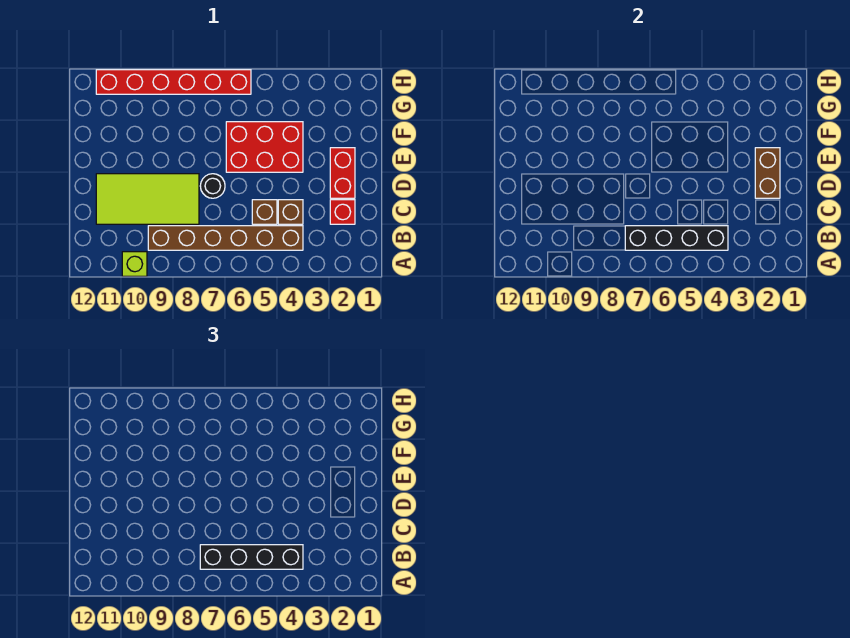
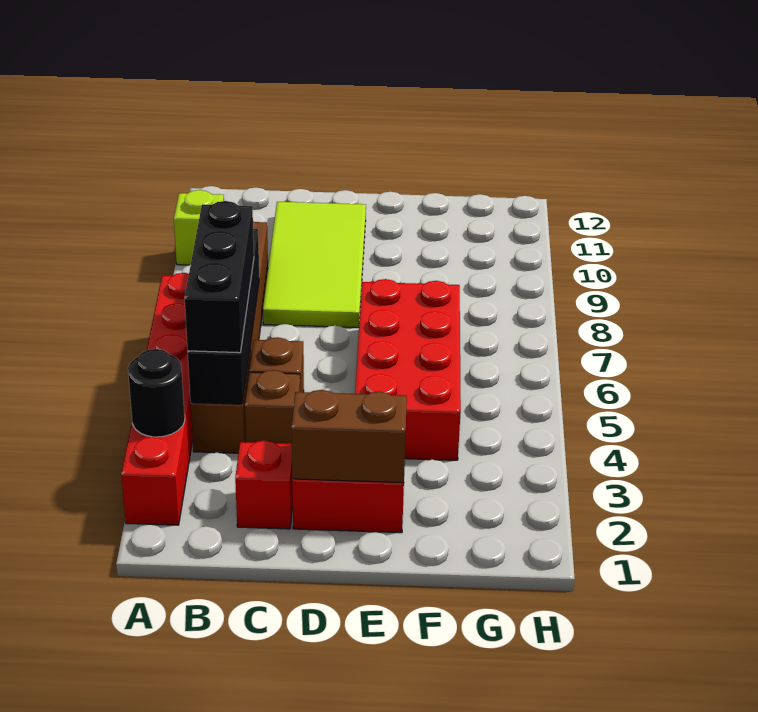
black brick B4:B7 level 3 -> black brick B4:B6 level 3
black round brick D7 level 1 -> black round brick A3 level 2
red brick E4:F6 level 1 -> red brick E4:F7 level 1
red brick H6:H11 level 1 -> red brick A2:A7 level 1

